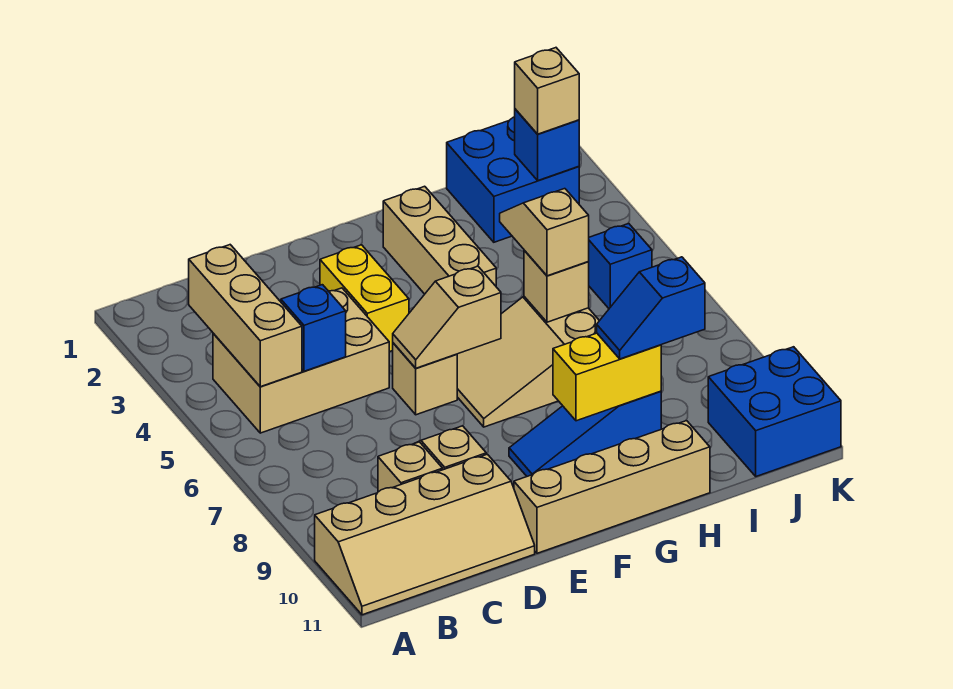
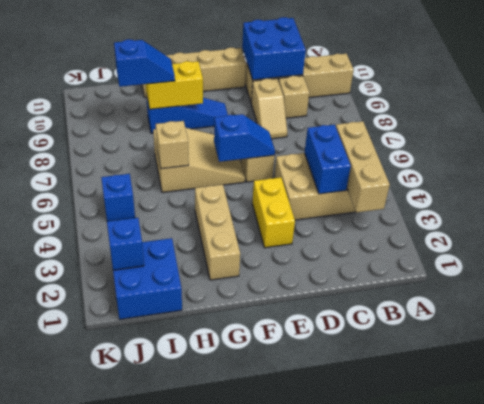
blue brick C5 level 2 -> blue brick C4:C5 level 2
tan slope E6:F6 level 2 top F -> blue slope E6:F6 level 2 top F
tan slope H5:H6 level 3 top 6 -> none
tan brick J2 level 3 -> none
blue brick J10:K11 level 1 -> blue brick C10:D11 level 2

